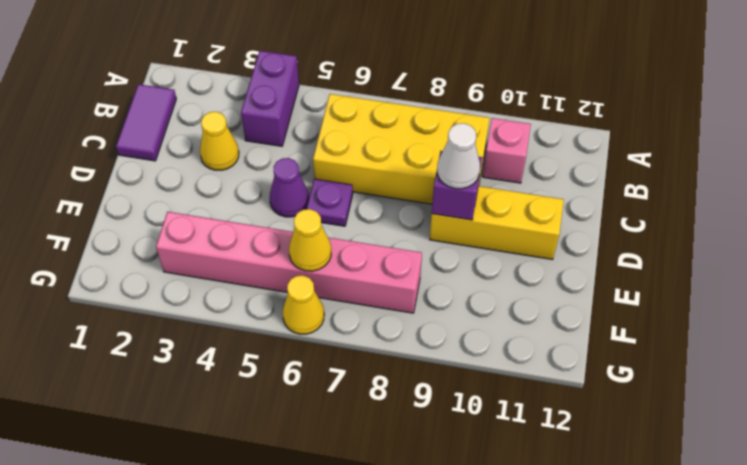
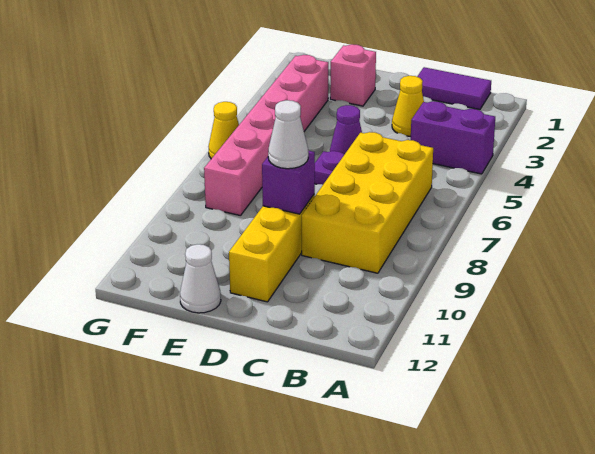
pink brick B10 level 1 -> pink brick E2 level 1
none -> white cone E12 level 1
yellow cone F6 level 2 -> none

